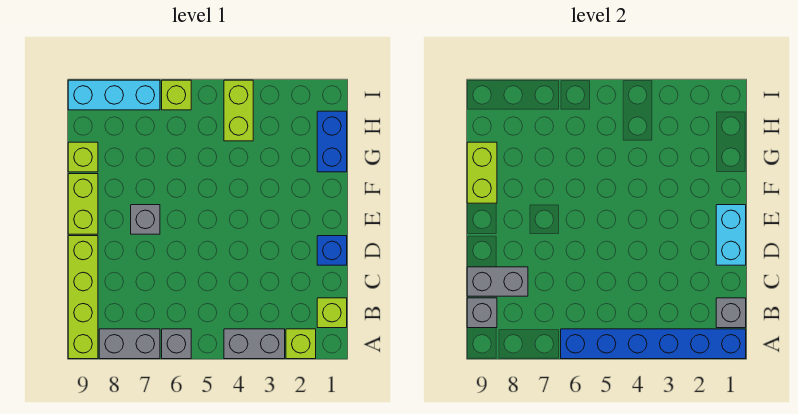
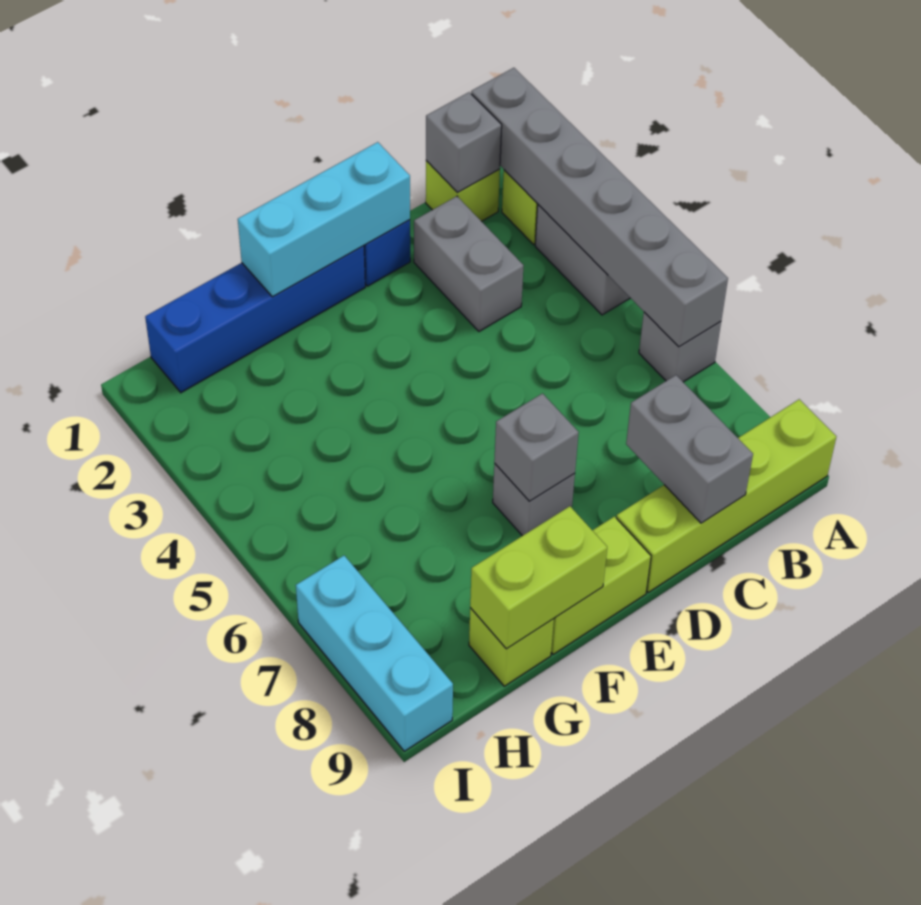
blue brick A1:A6 level 2 -> grey brick A1:A6 level 2
grey brick A7:A8 level 1 -> grey brick C2:C3 level 1
grey brick B9 level 2 -> grey brick E7 level 2
cyan brick D1:E1 level 2 -> cyan brick D1:F1 level 2
blue brick G1:H1 level 1 -> blue brick E1:H1 level 1
lime brick H4:I4 level 1 -> none
lime brick I6 level 1 -> none

